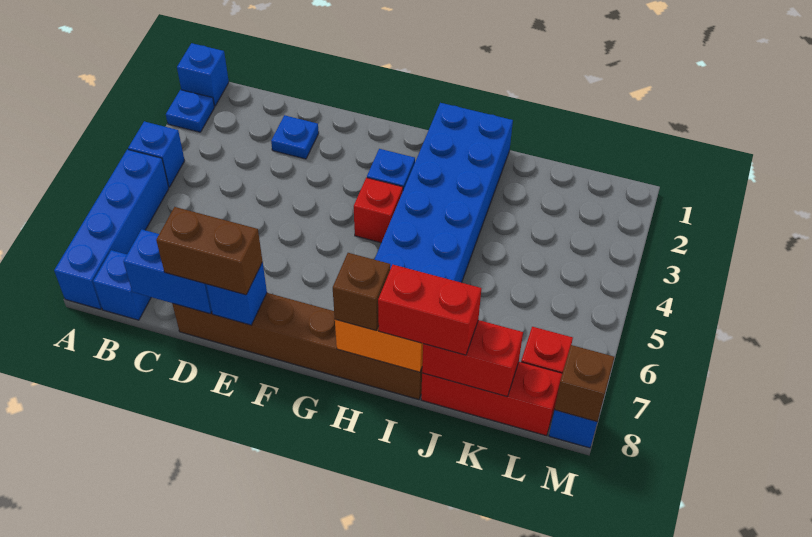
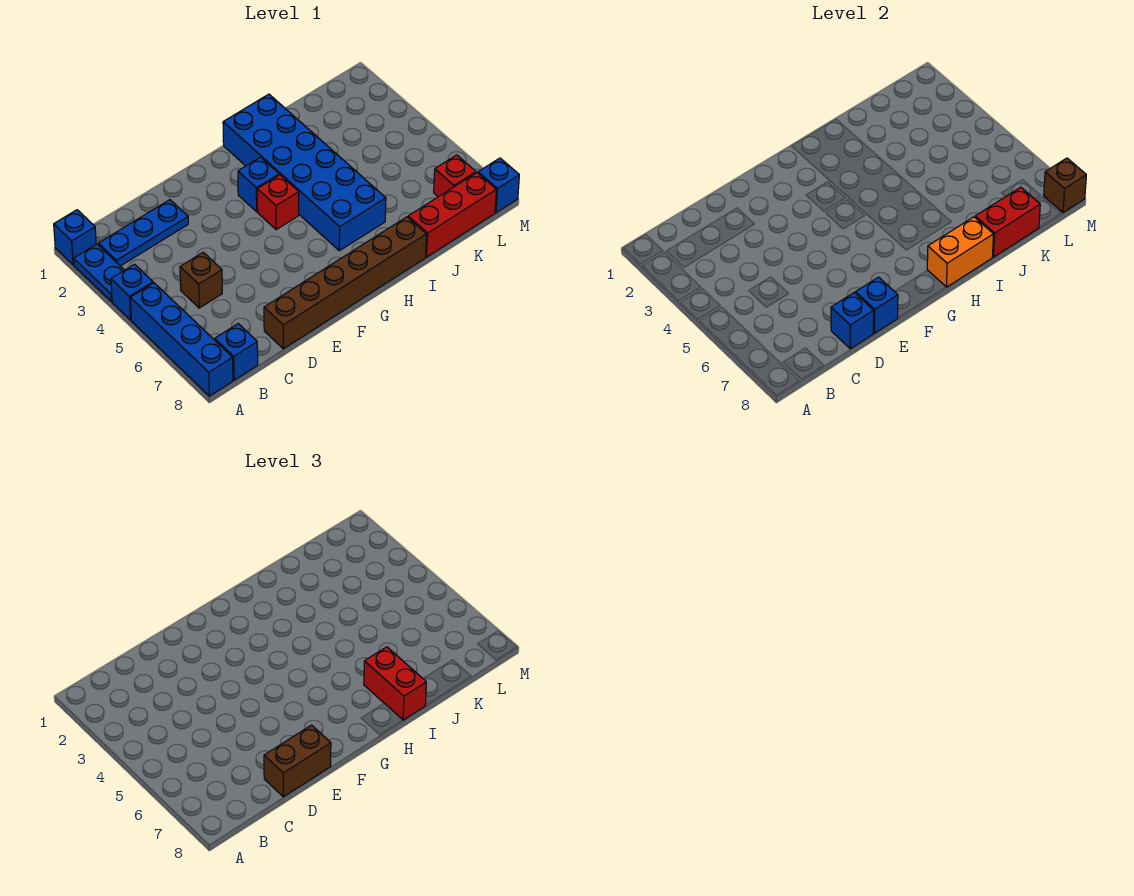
blue plate A2 level 1 -> blue plate A2:A3 level 1
blue brick C8:D8 level 2 -> blue brick D8 level 2
blue plate D2 level 1 -> blue plate B2:D2 level 1
brown brick H8 level 3 -> brown brick C5 level 1
red brick I8:J8 level 3 -> red brick I7:I8 level 3

